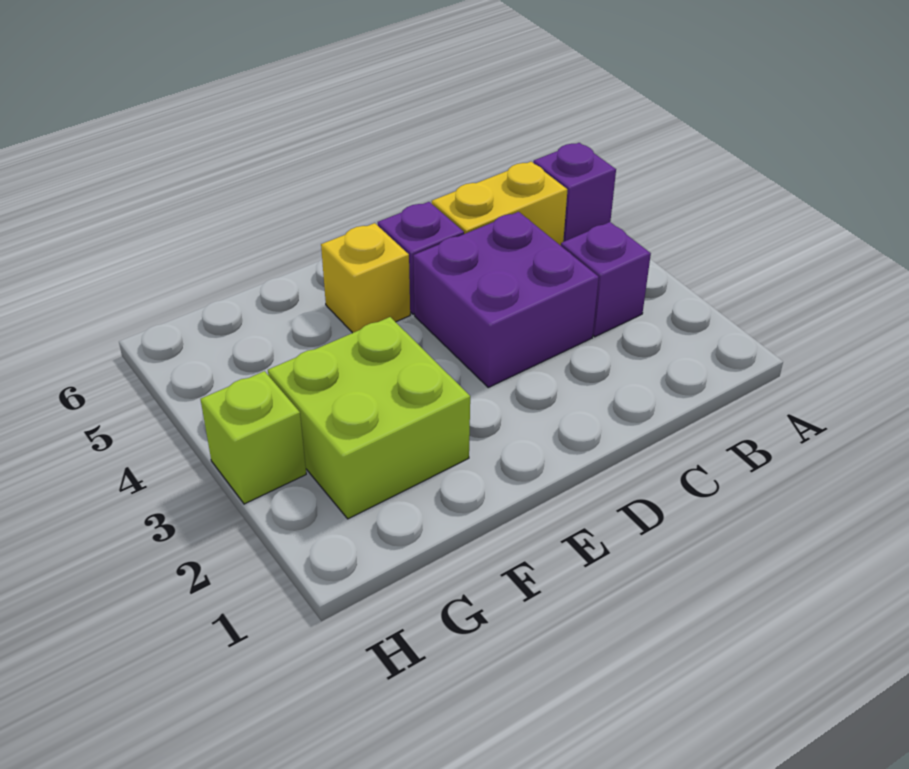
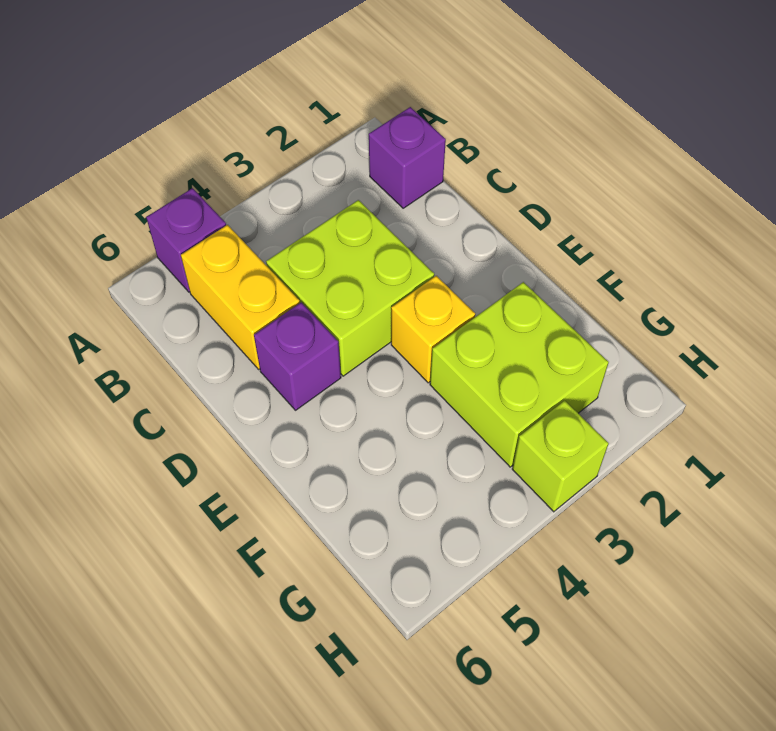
purple brick B3 level 1 -> purple brick B1 level 1
purple brick C3:D4 level 1 -> lime brick C3:D4 level 1
yellow brick E5 level 1 -> yellow brick E3 level 1

